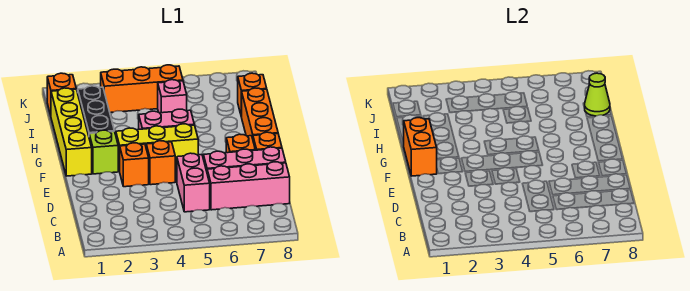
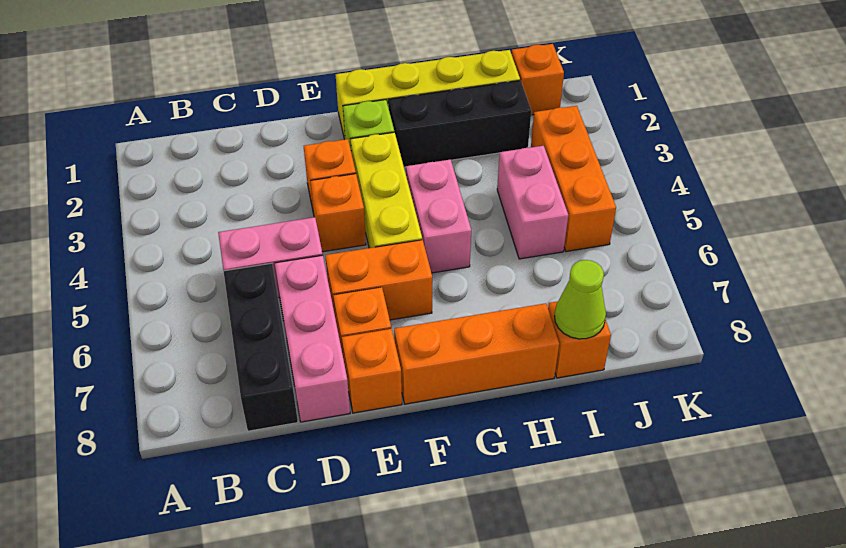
pink brick C6:C8 level 1 -> black brick C6:C8 level 1
orange brick F1:G1 level 2 -> orange brick E6:F6 level 1
pink brick I5 level 1 -> pink brick I4:I5 level 1

